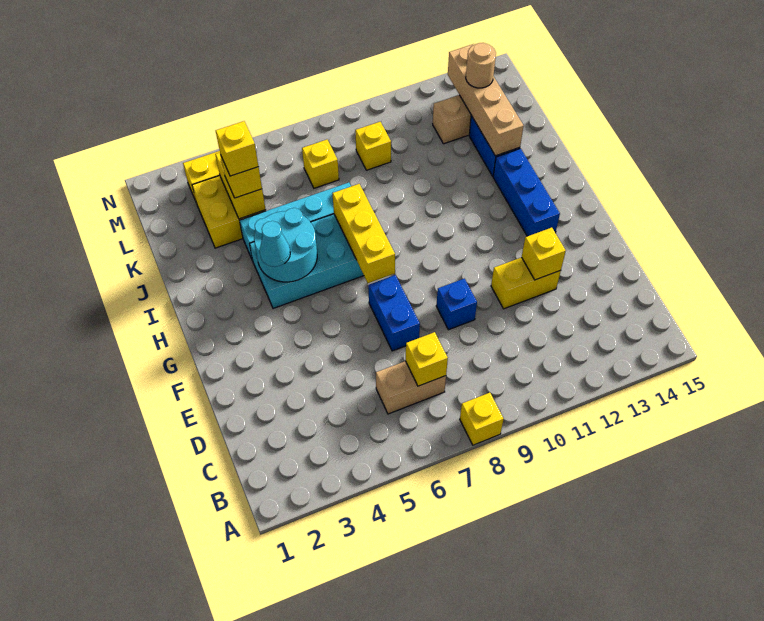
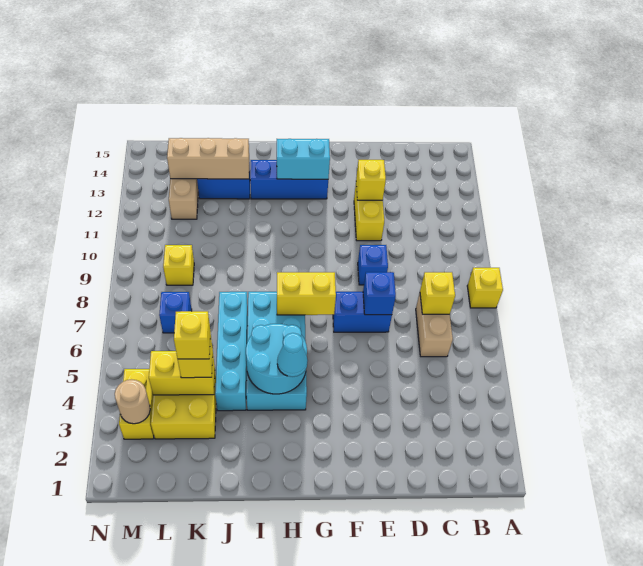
none -> blue brick E7 level 2
yellow brick G7:I7 level 2 -> yellow brick G7:H7 level 2
none -> cyan brick G13:H13 level 2
tan brick J13:M13 level 2 -> tan brick J13:L13 level 2
yellow brick L7 level 1 -> blue brick L7 level 1
tan round brick L13 level 3 -> tan round brick M3 level 2

